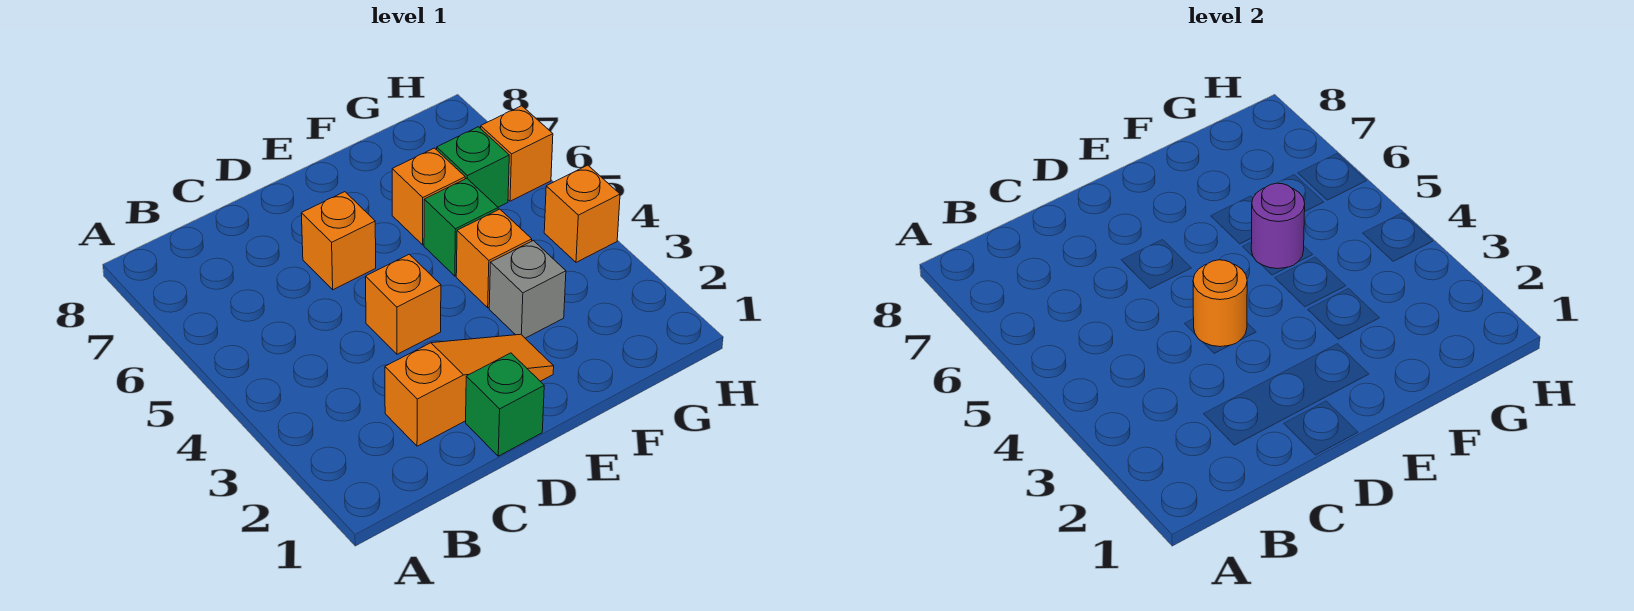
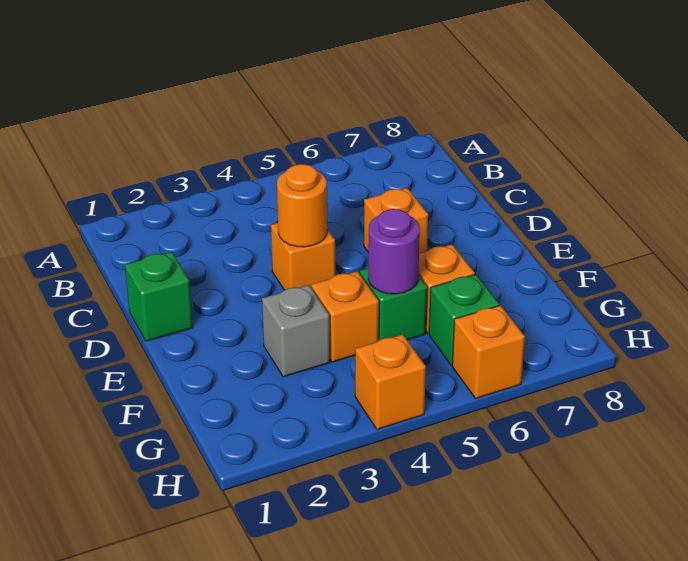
orange slope C2:E2 level 1 top C -> none

